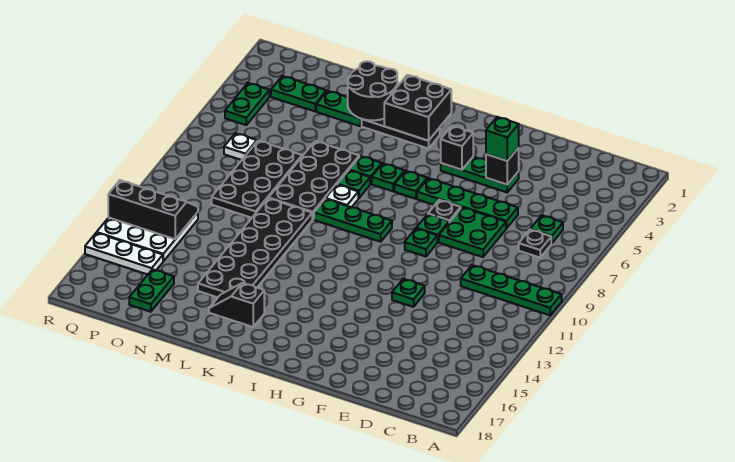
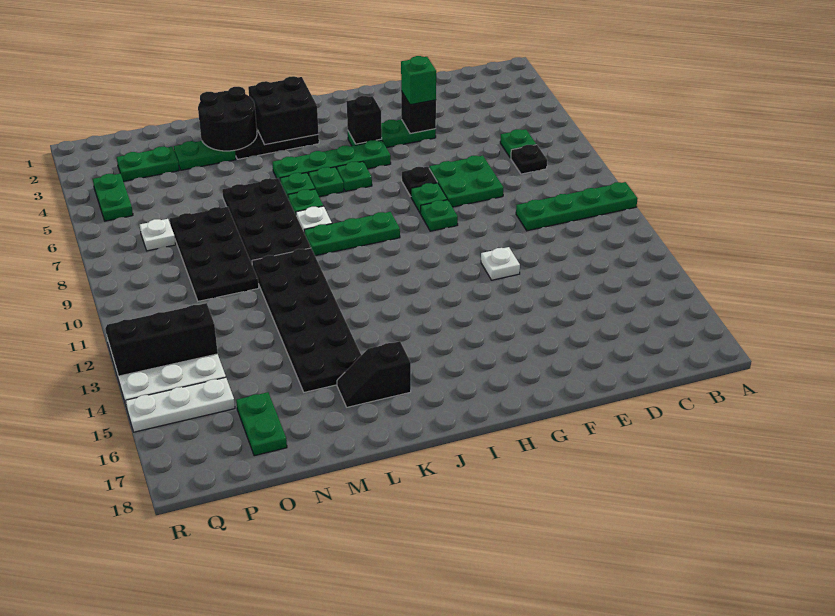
green plate E6:H6 level 1 -> green plate H5:K5 level 1
green plate F12 level 1 -> white plate F12 level 1

